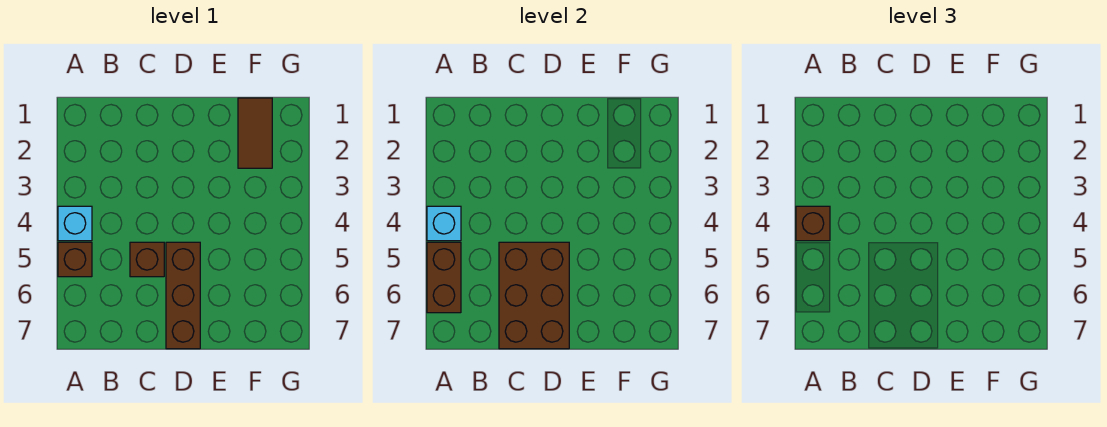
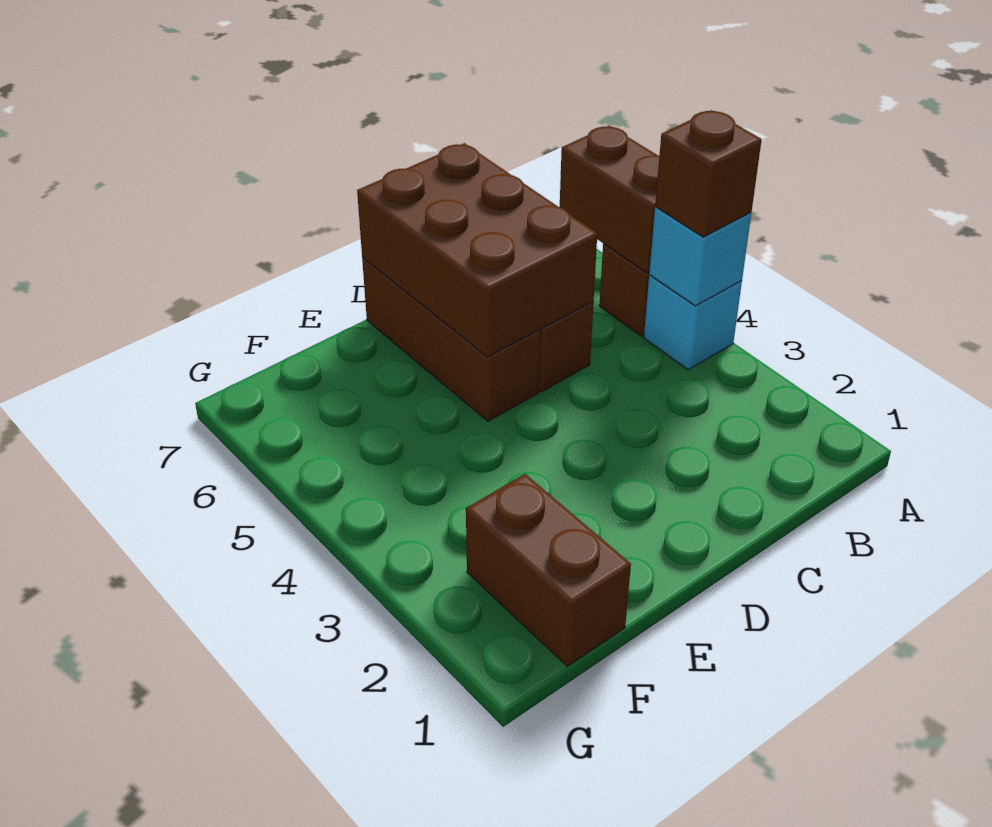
brown tile F1:F2 level 1 -> brown brick F1:F2 level 1

